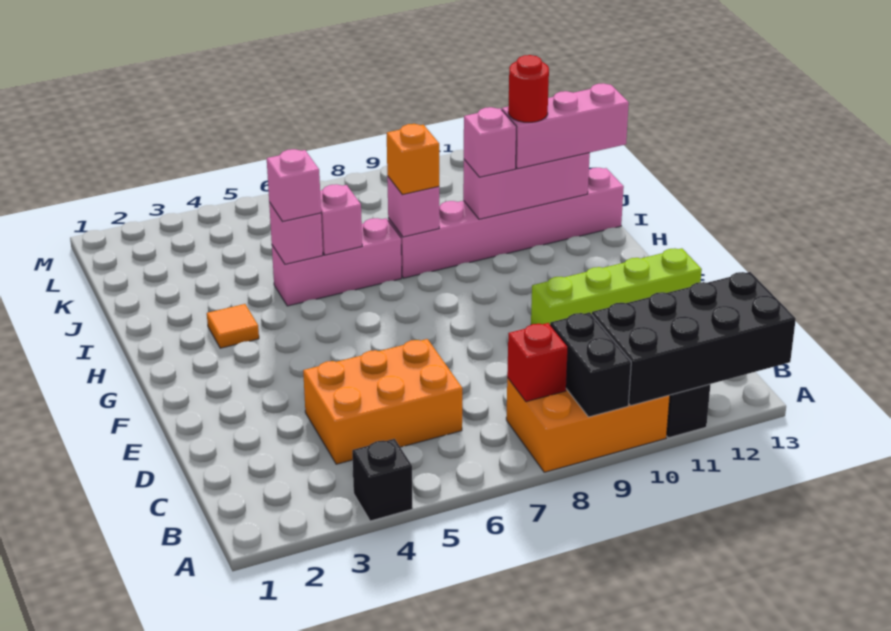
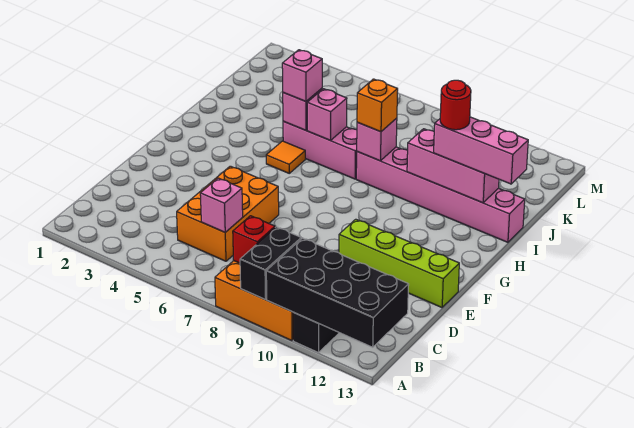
black brick A4 level 1 -> none
orange brick C4:D6 level 1 -> orange brick C5:E6 level 1
orange tile H3 level 1 -> orange tile H5 level 1
pink brick I10 level 3 -> pink brick C6 level 2

